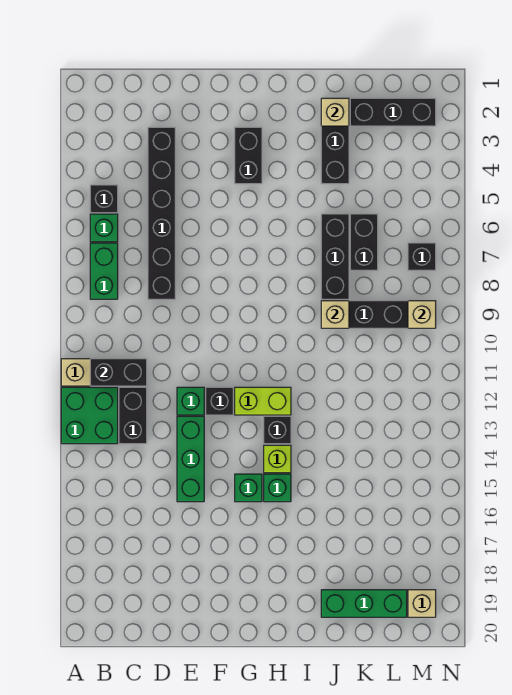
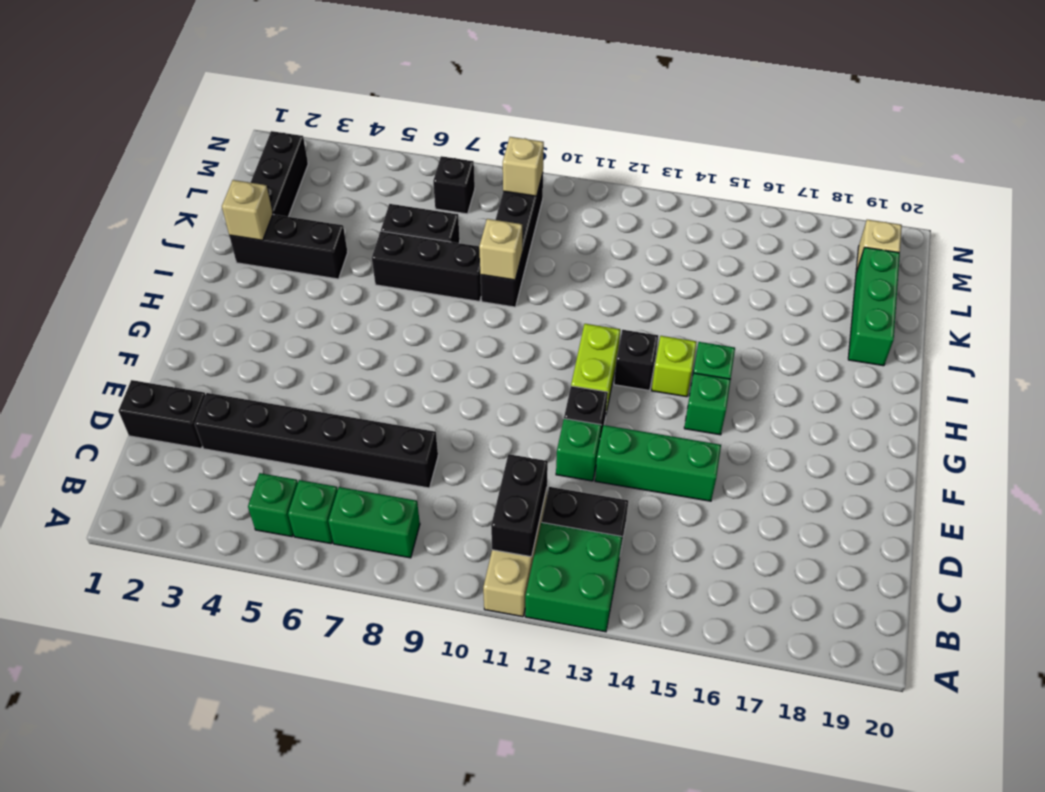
black brick B5 level 1 -> green brick B5 level 1
black brick G3:G4 level 1 -> black brick D1:D2 level 1

